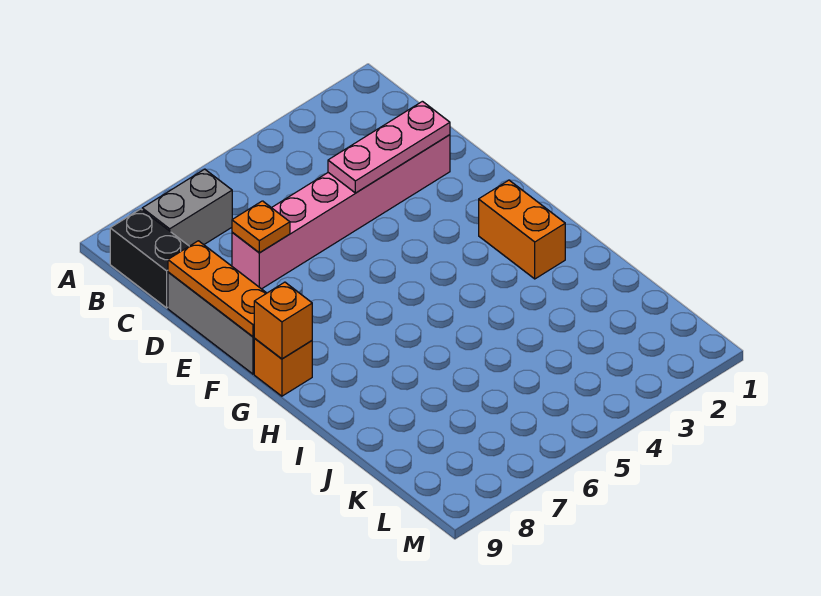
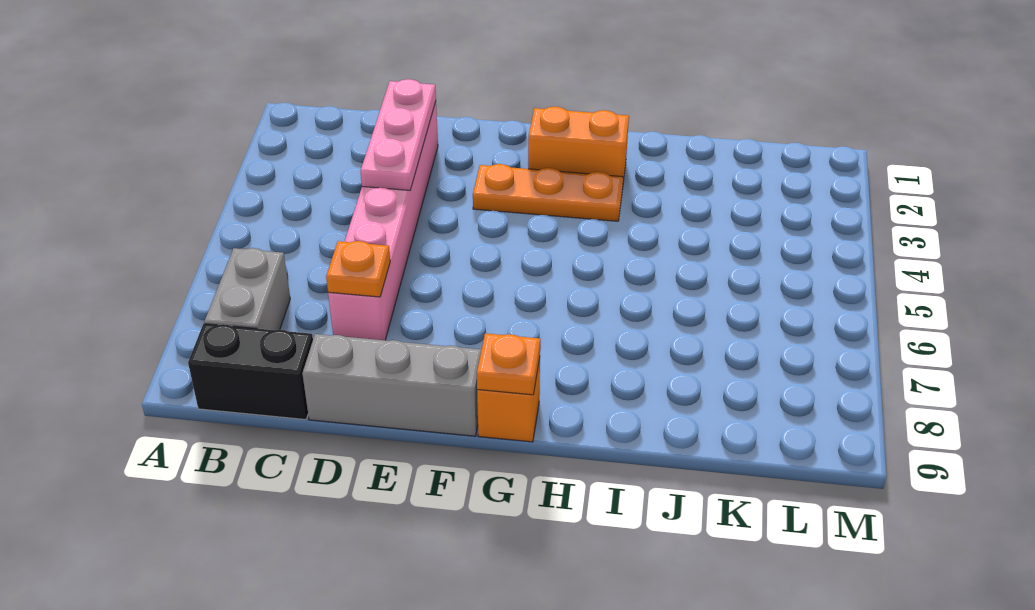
orange plate D9:F9 level 2 -> orange plate F3:H3 level 1
orange brick G9 level 2 -> orange plate G9 level 2

